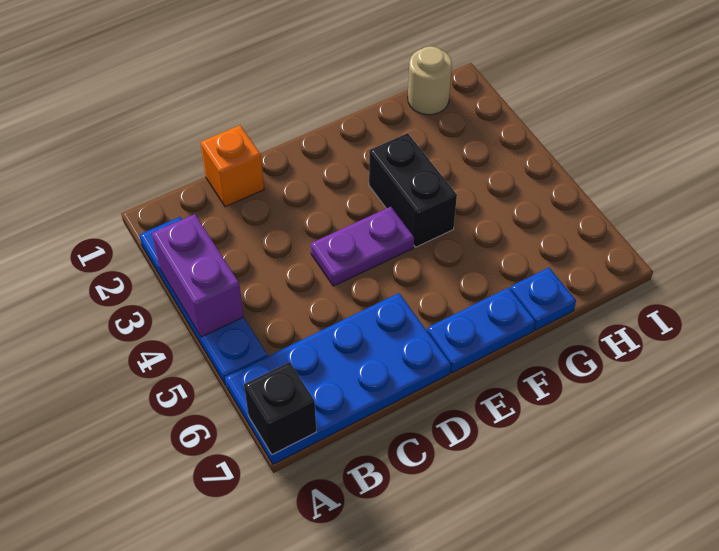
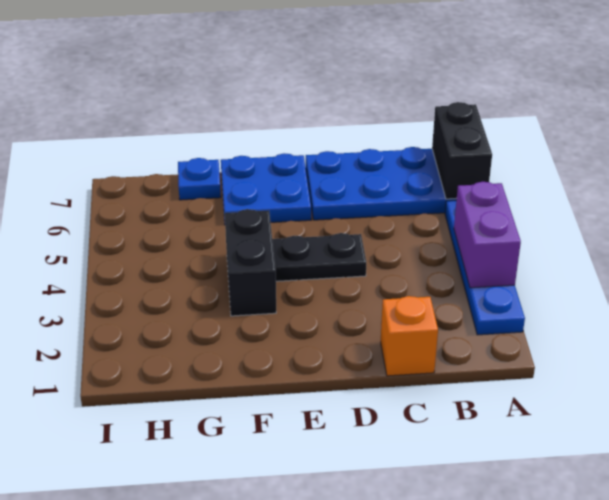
black brick A7 level 2 -> black brick A6:A7 level 2
purple plate D4:E4 level 1 -> black plate D4:E4 level 1
blue plate E7:F7 level 1 -> blue plate E6:F7 level 1
tan round brick H1 level 1 -> none

